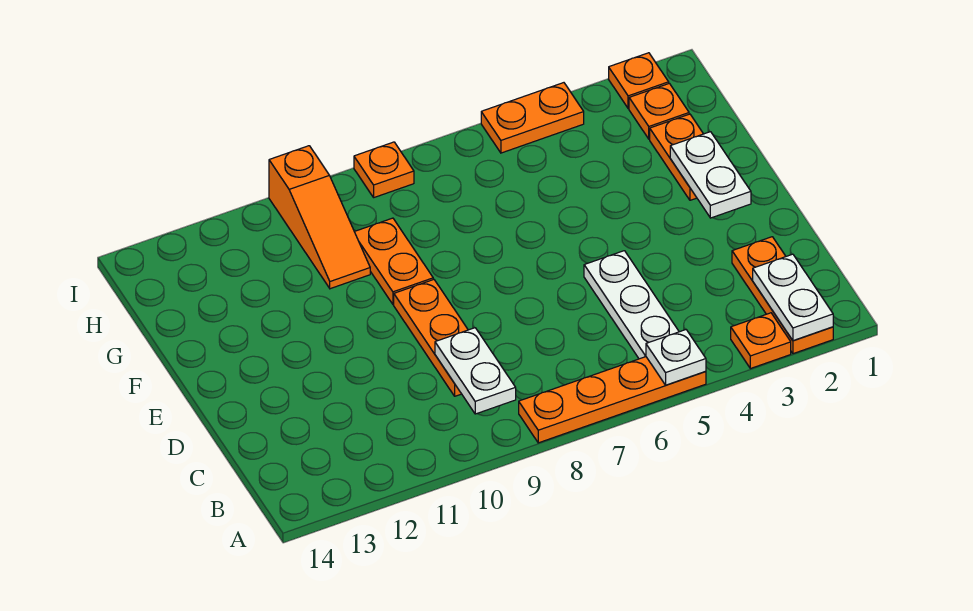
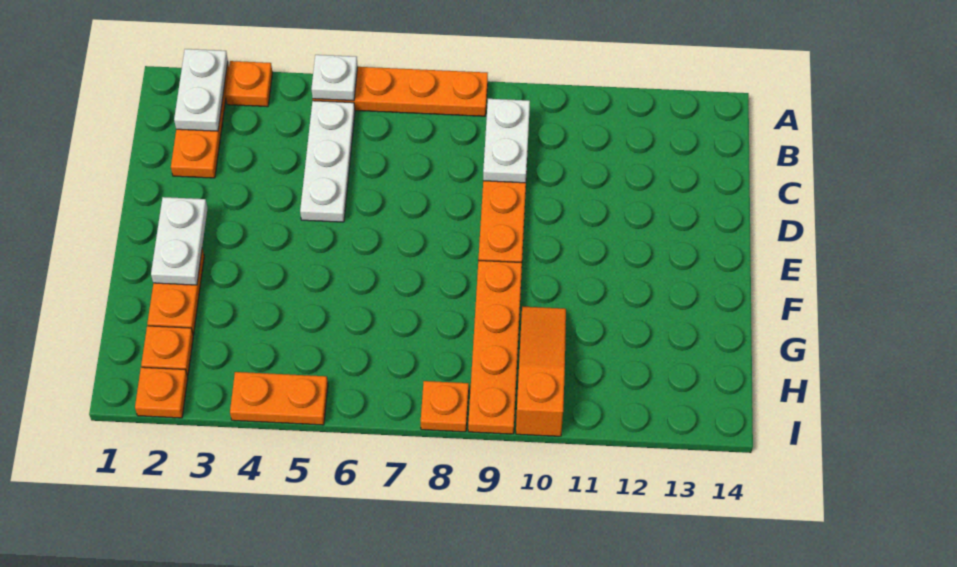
orange plate F9:G9 level 1 -> orange plate F9:I9 level 1

